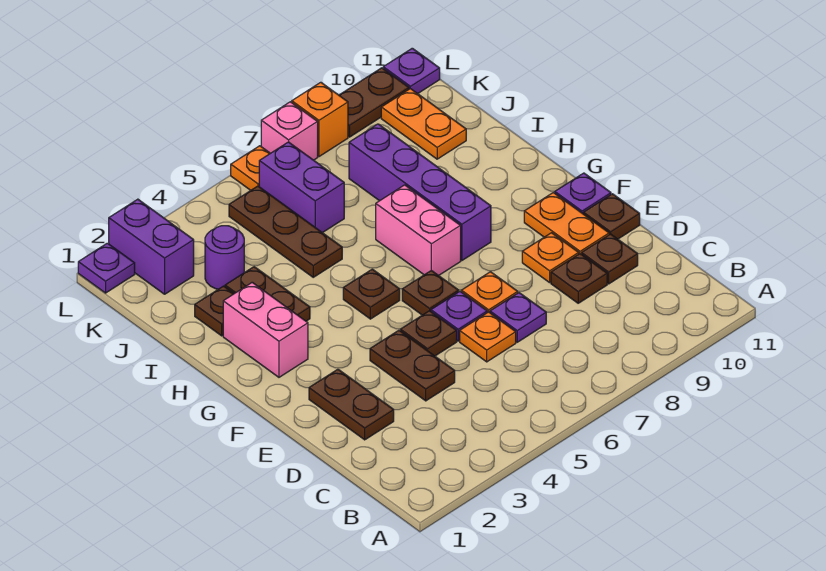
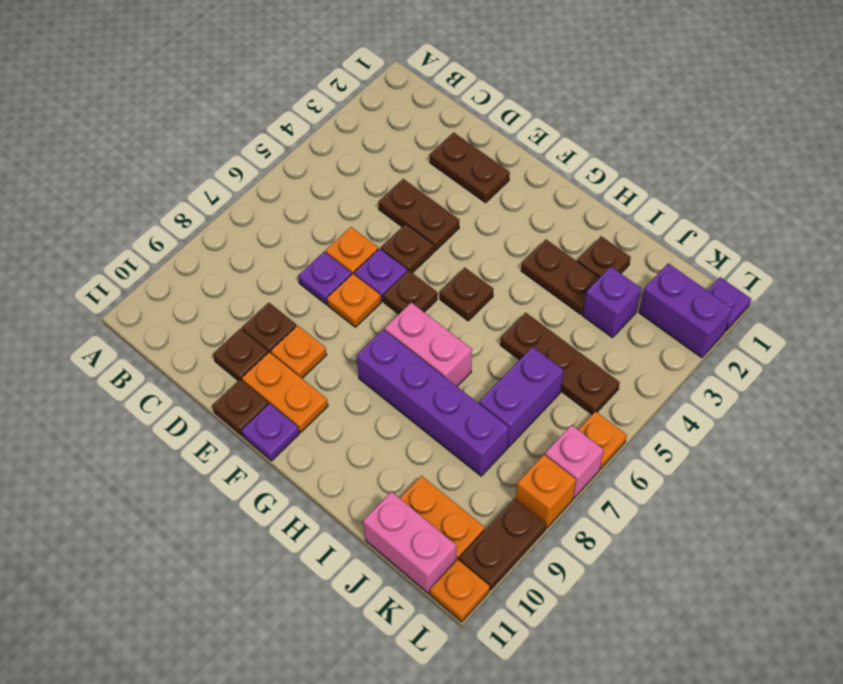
pink brick G2:H2 level 1 -> pink brick J11:K11 level 1
purple round brick J3 level 1 -> purple brick J3 level 1
purple brick J6:K6 level 1 -> purple brick J6:J7 level 1
purple plate L11 level 1 -> orange plate L11 level 1

